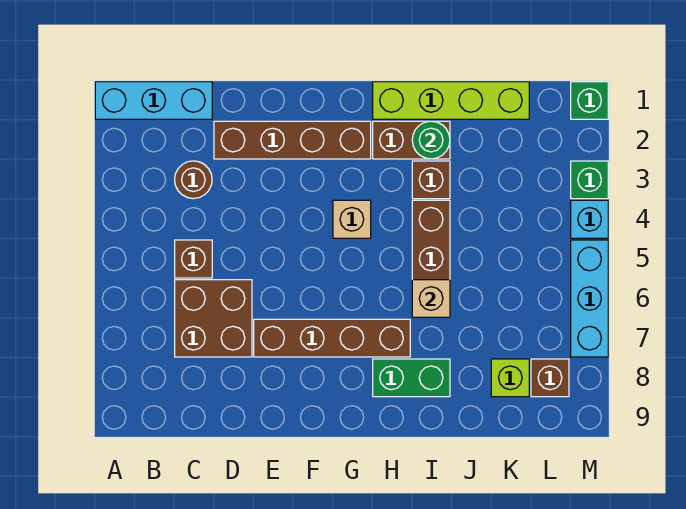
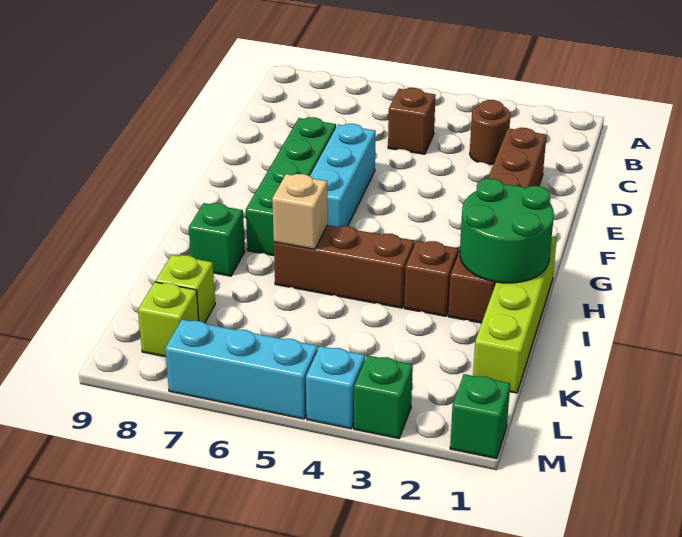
cyan brick A1:C1 level 1 -> cyan brick E6:G6 level 1
brown brick C6:D7 level 1 -> none
brown brick E7:H7 level 1 -> green brick E7:H7 level 1
tan brick G4 level 1 -> none
green brick H8:I8 level 1 -> green brick I8 level 1
green round brick I2 level 2 -> green round brick H1:I2 level 2
brown brick L8 level 1 -> lime brick L8 level 1

